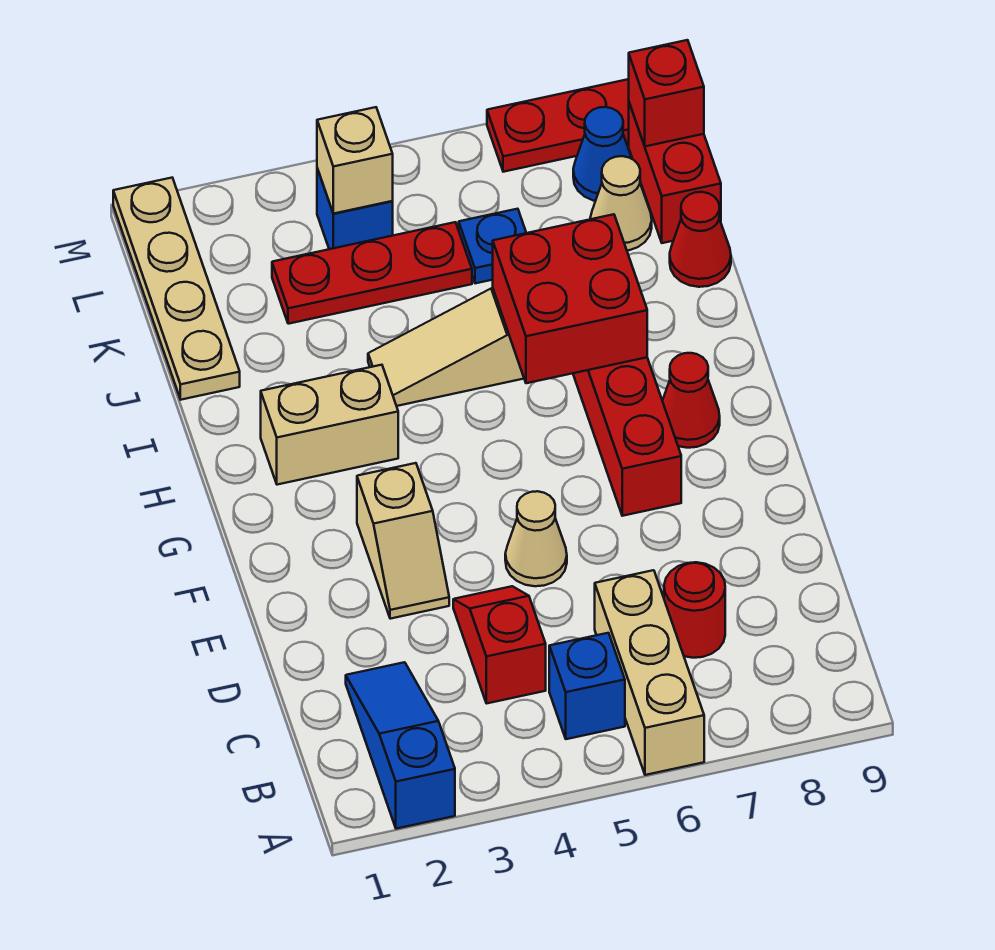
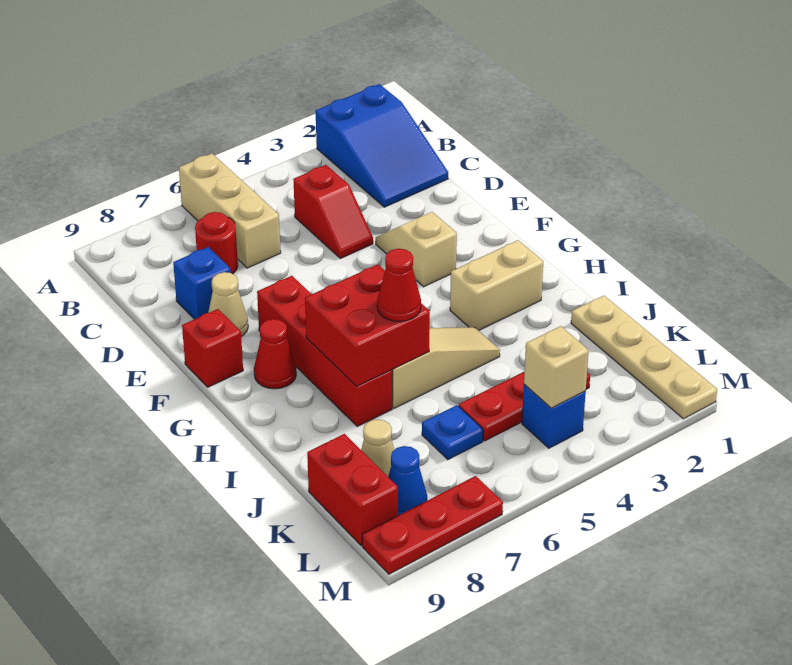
blue slope A2:C2 level 1 top A -> blue slope A1:C2 level 1 top A
blue brick B5 level 1 -> blue brick D8 level 1
tan cone E5 level 1 -> tan cone E8 level 1
red cone J9 level 1 -> red cone I6 level 3
red brick L9 level 2 -> red brick F9 level 1

